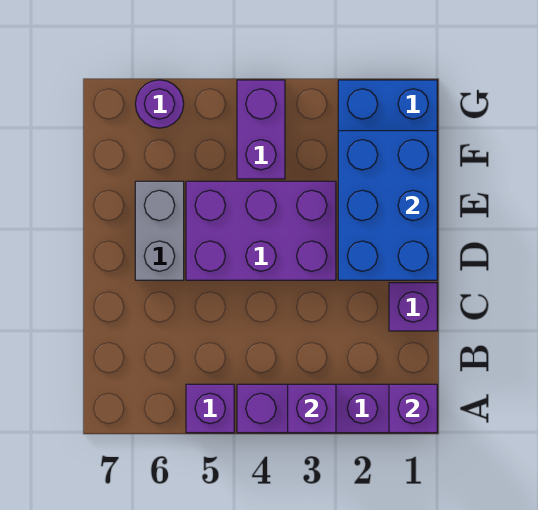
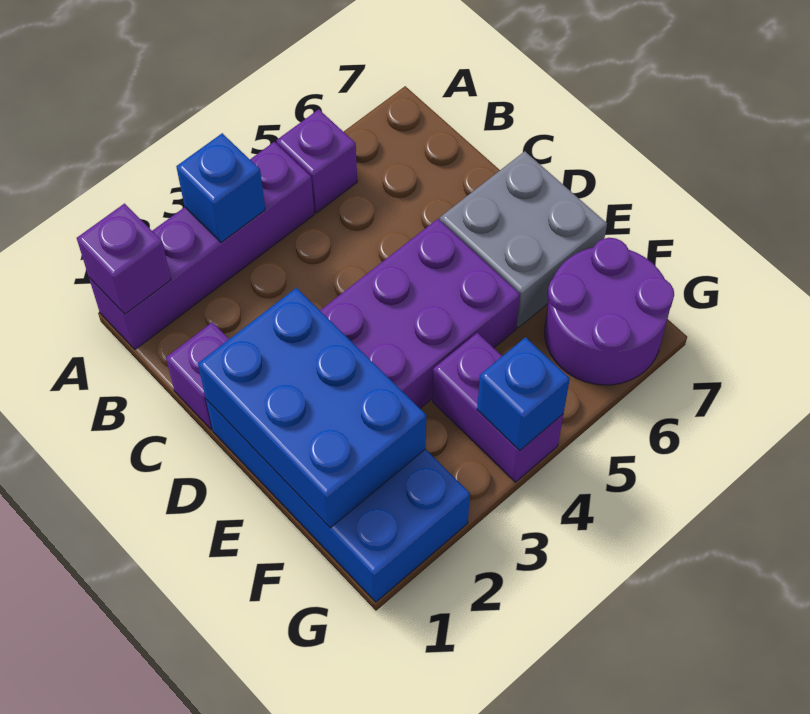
purple brick A3 level 2 -> blue brick A3 level 2
grey brick D6:E6 level 1 -> grey brick D6:E7 level 1
none -> blue brick G4 level 2
purple round brick G6 level 1 -> purple round brick F6:G7 level 1

